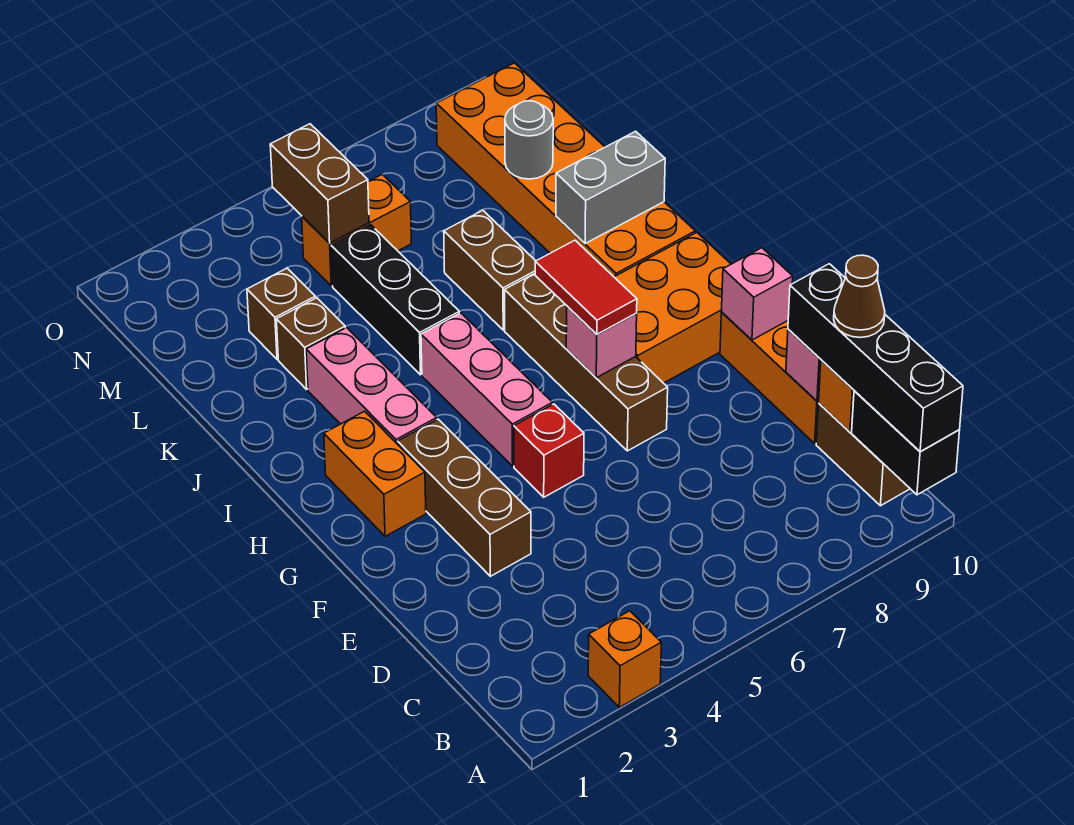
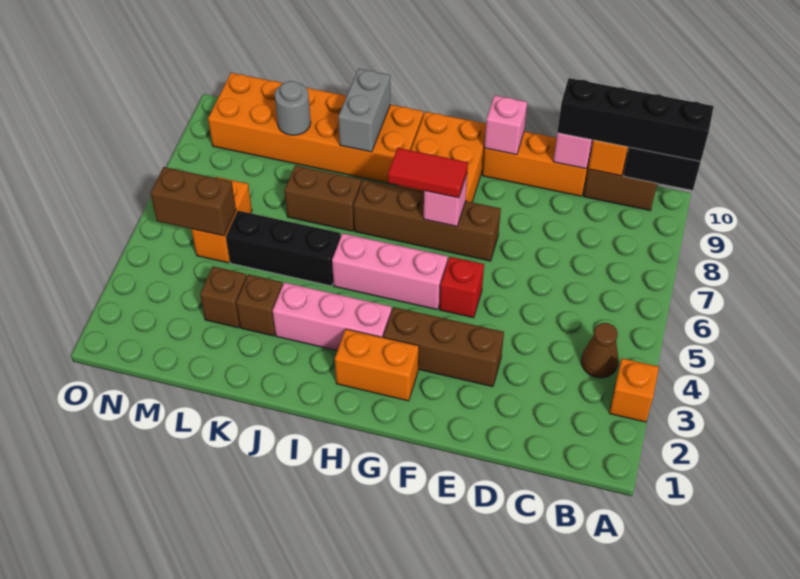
brown cone C10 level 4 -> brown cone B4 level 1

